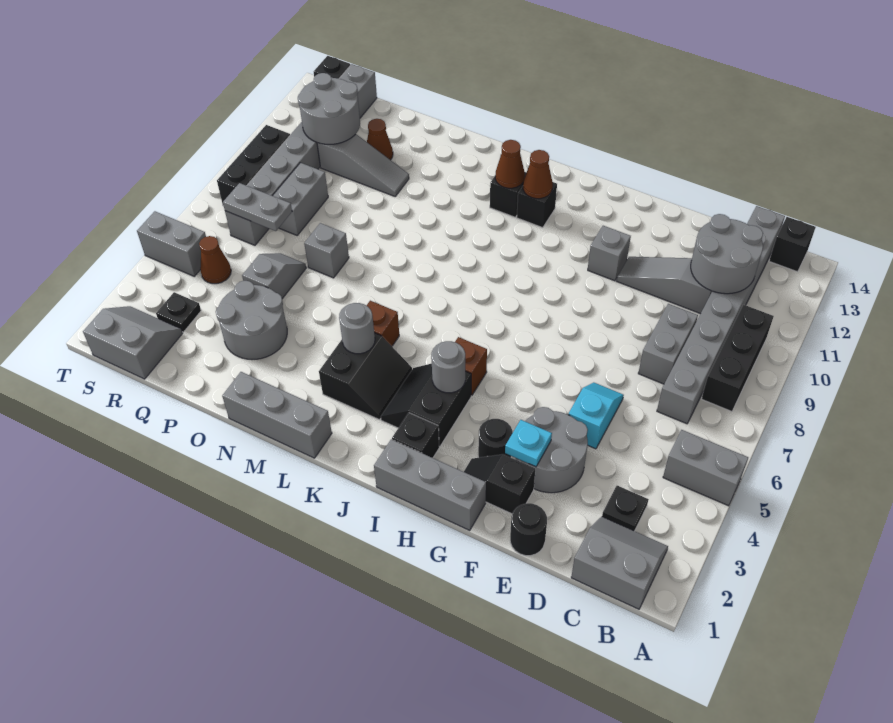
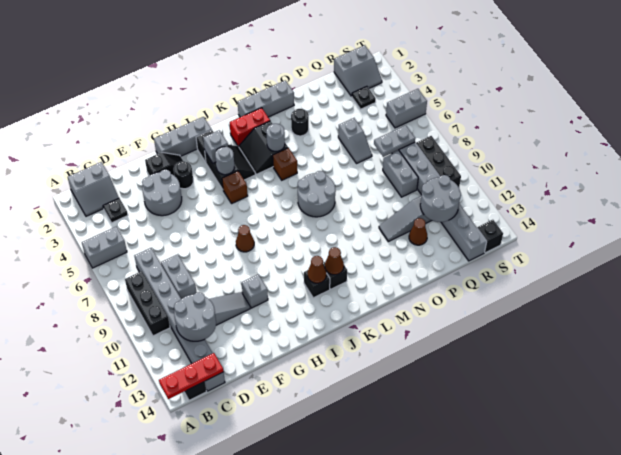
none -> red plate A14:C14 level 2
black round brick E1 level 1 -> black round brick N3 level 1
cyan slope E5:E6 level 1 top 5 -> none
cyan plate F3 level 2 -> none
none -> red brick K2:L2 level 1
grey round brick O3:P4 level 1 -> grey round brick L7:M8 level 1
grey brick O7 level 1 -> grey brick I3 level 2
brown cone R5 level 1 -> brown cone H8 level 1

